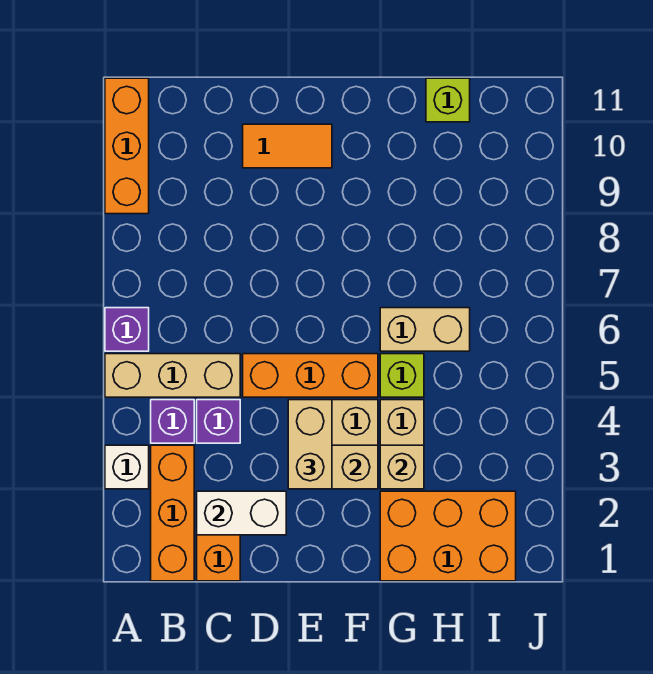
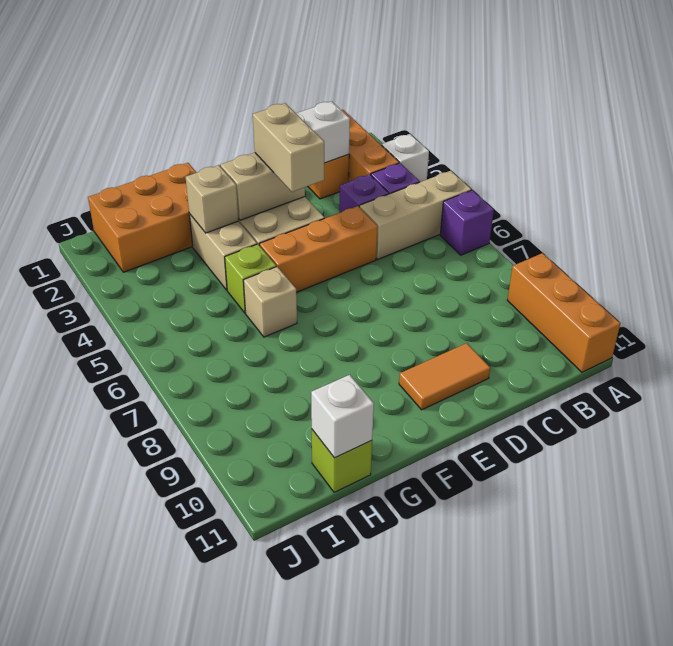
tan brick G6:H6 level 1 -> tan brick G6 level 1
none -> white brick H11 level 2

